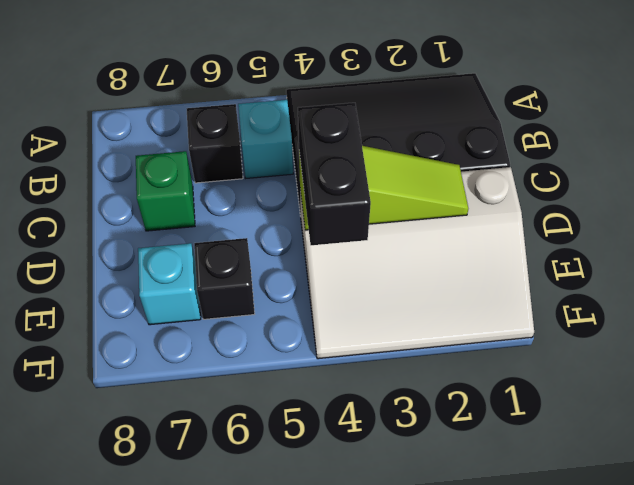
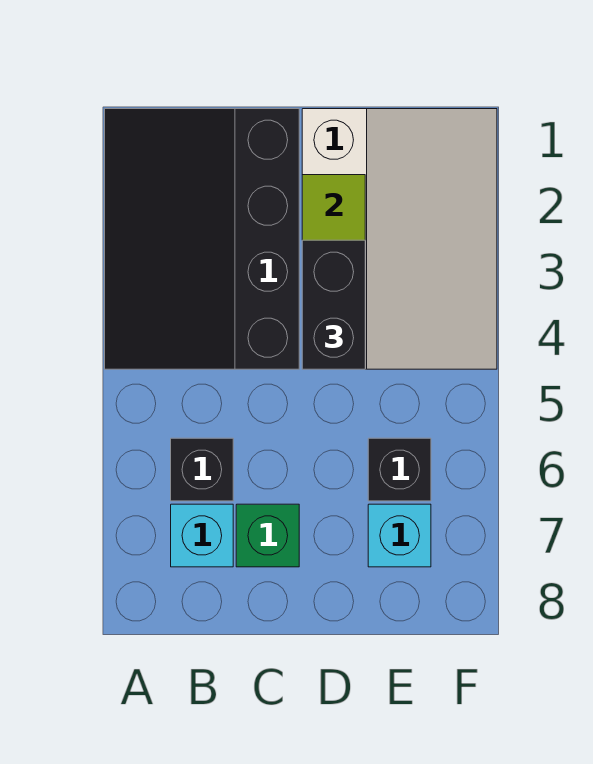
cyan brick B5 level 1 -> cyan brick B7 level 1
black brick D4:E4 level 3 -> black brick D3:D4 level 3

